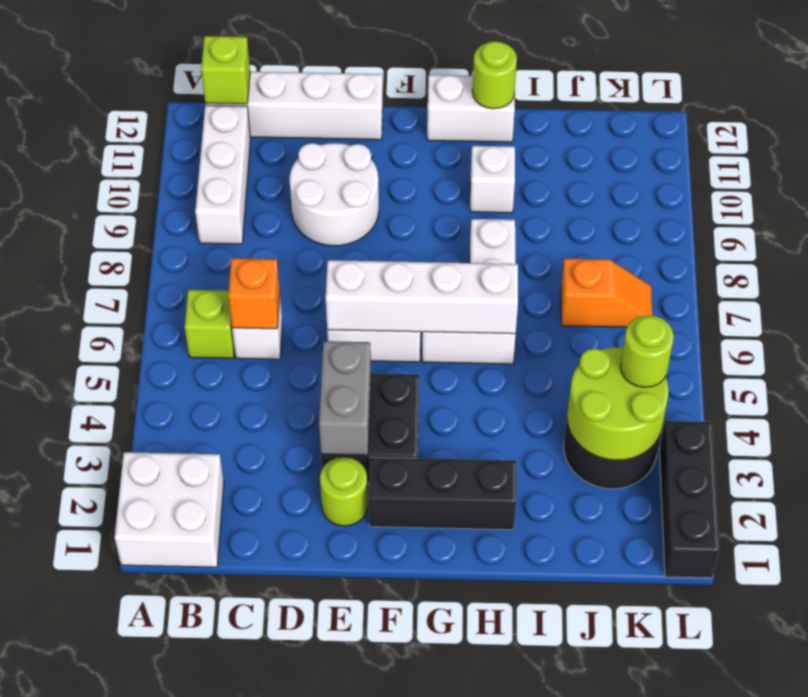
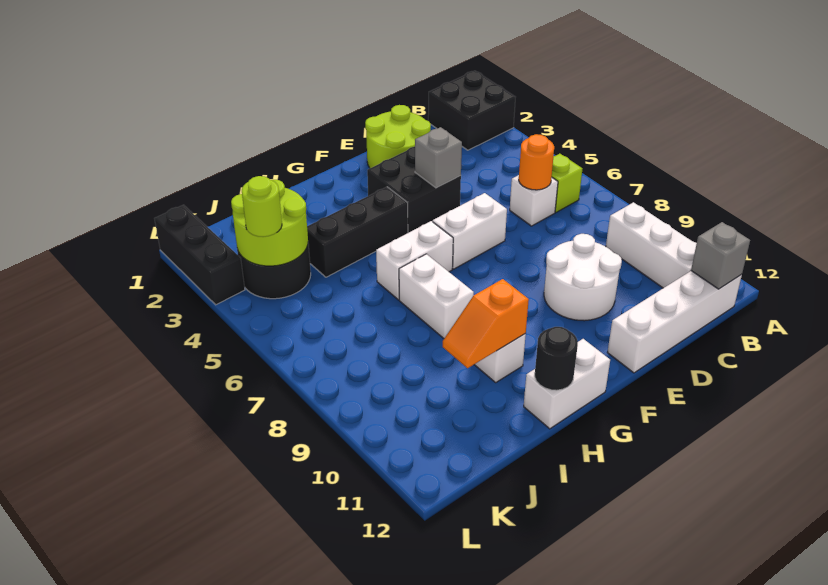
white brick A1:B2 level 1 -> black brick A1:B2 level 1
lime brick B12 level 2 -> grey brick B12 level 2
orange brick C6 level 2 -> orange round brick C6 level 2
lime round brick E2 level 1 -> lime round brick D1:E2 level 1
grey brick E3:E4 level 2 -> grey brick E4 level 2
white brick E6:H6 level 2 -> none
black brick F2:H2 level 1 -> black brick G4:I4 level 1
lime round brick H12 level 2 -> black round brick H12 level 2
orange slope J7:K7 level 1 top J -> orange slope H10:I10 level 2 top H

